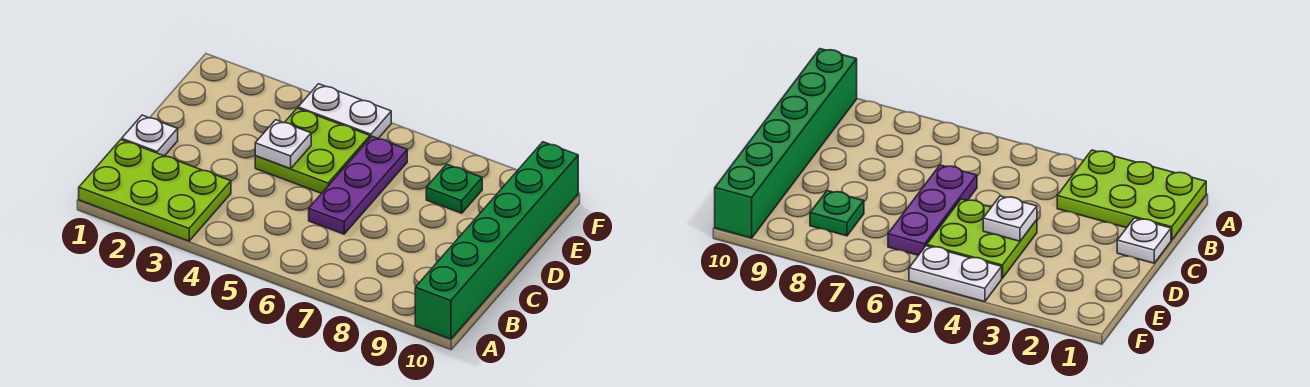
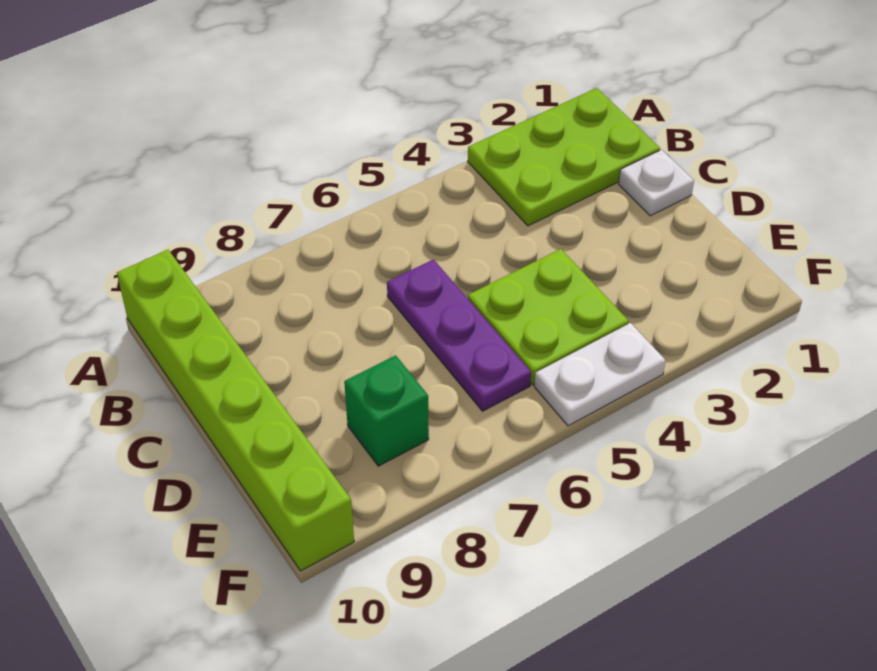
green brick A10:F10 level 1 -> lime brick A10:F10 level 1
white plate D4 level 2 -> none
green plate E8 level 1 -> green brick E8 level 1

